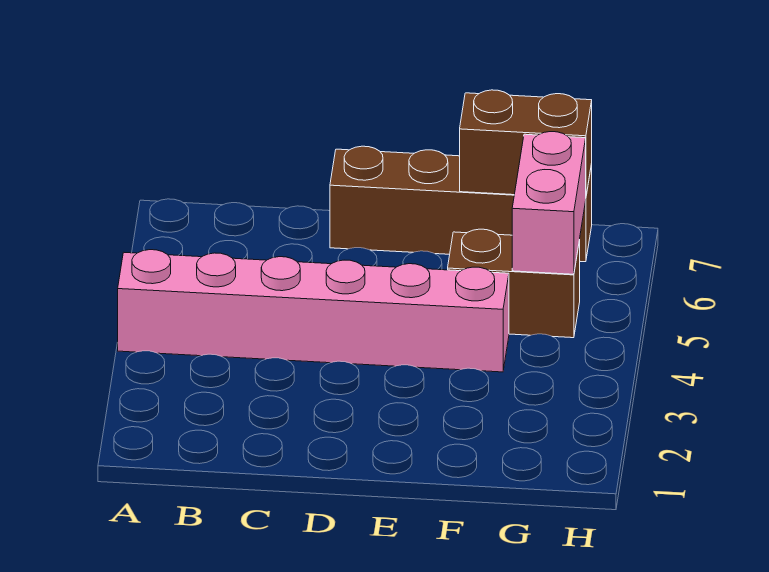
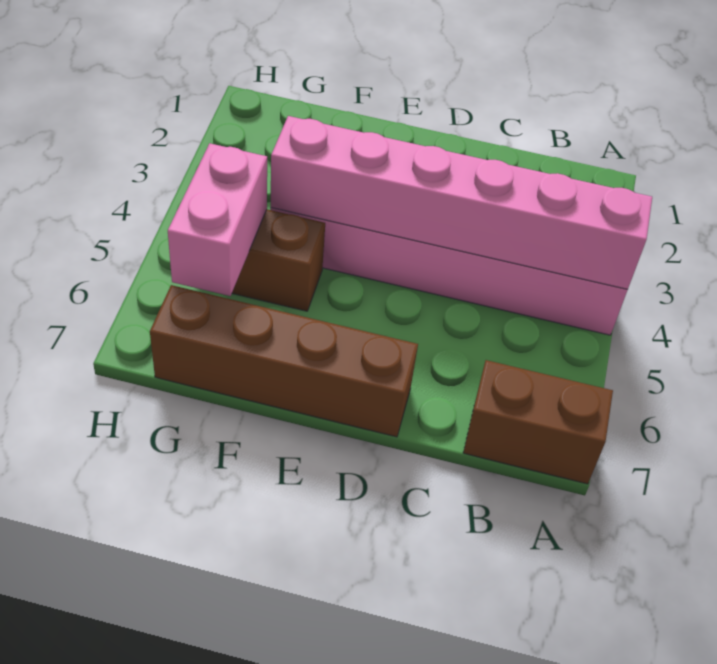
none -> pink brick A4:F4 level 2
brown brick F7:G7 level 2 -> brown brick A7:B7 level 1

